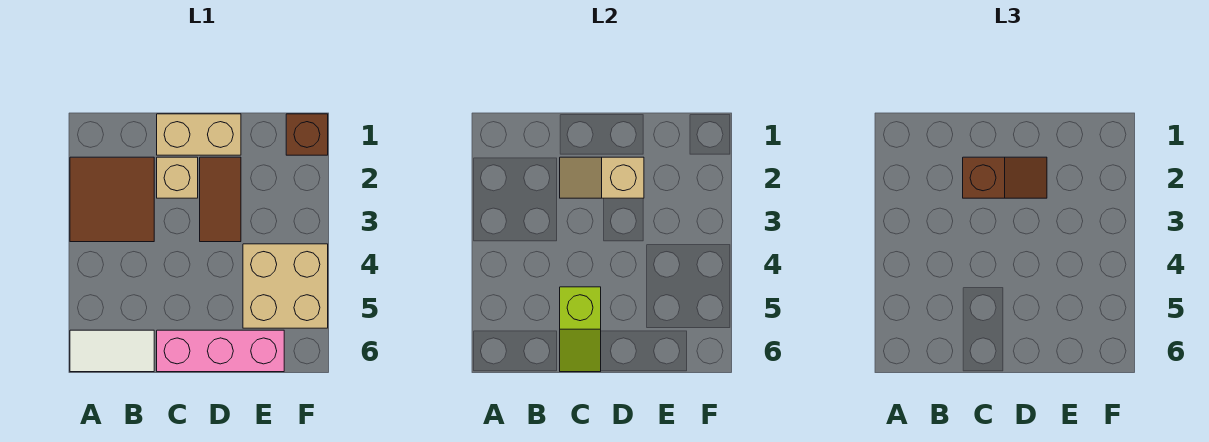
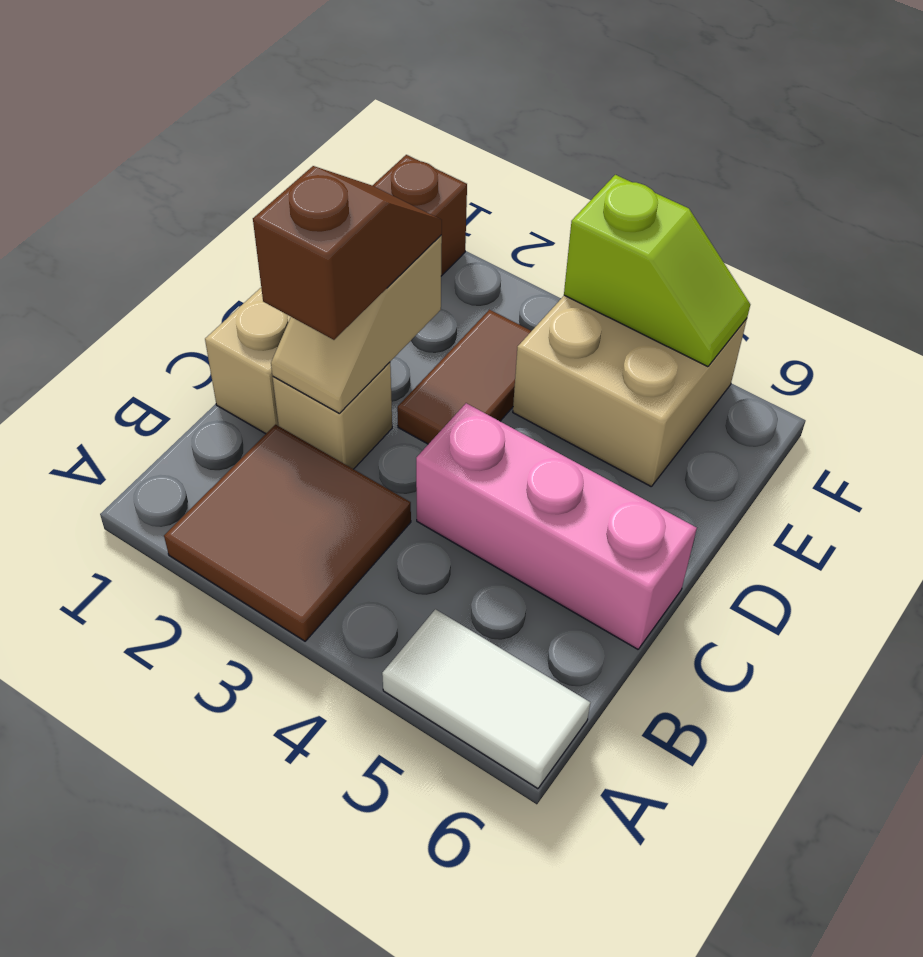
white tile A6:B6 level 1 -> white tile A5:A6 level 1
lime slope C5:C6 level 2 top 5 -> lime slope F4:F5 level 2 top 4
pink brick C6:E6 level 1 -> pink brick C4:C6 level 1
brown tile D2:D3 level 1 -> brown tile D3:E3 level 1

